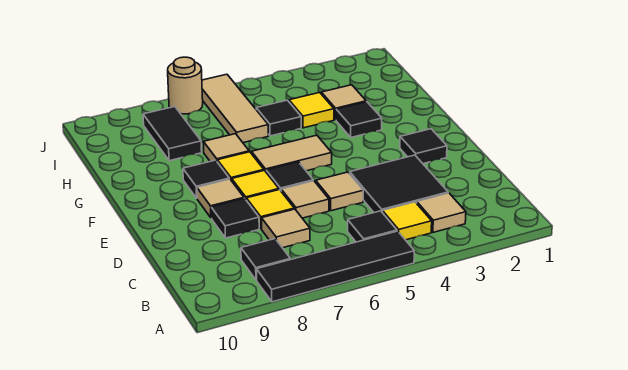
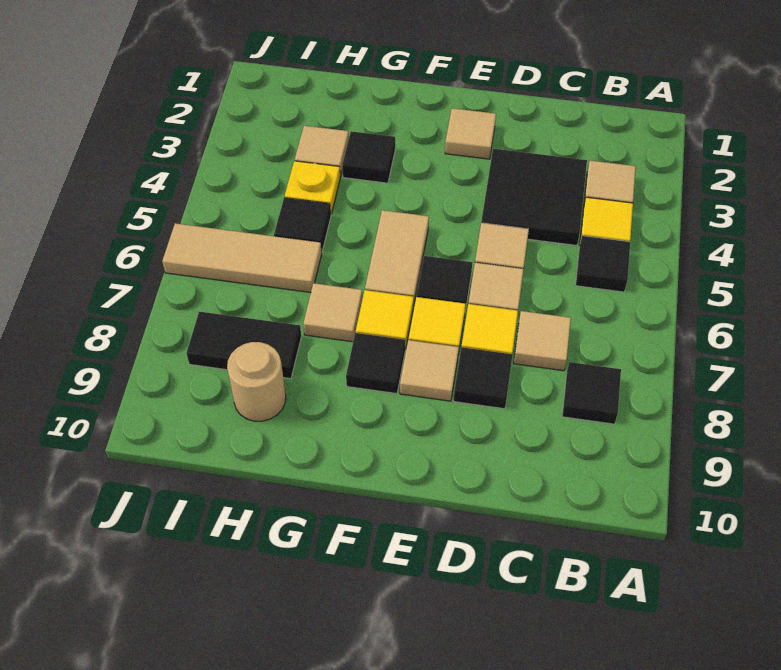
black tile A5:A8 level 1 -> none
black tile E2 level 1 -> tan tile E2 level 1
yellow tile H4 level 1 -> yellow plate H4 level 1
tan round brick J7 level 1 -> tan round brick H9 level 1

